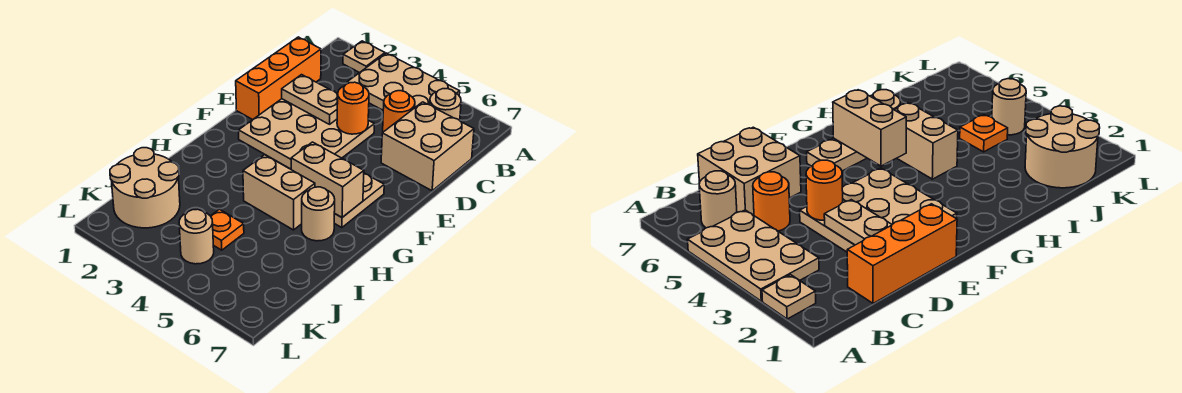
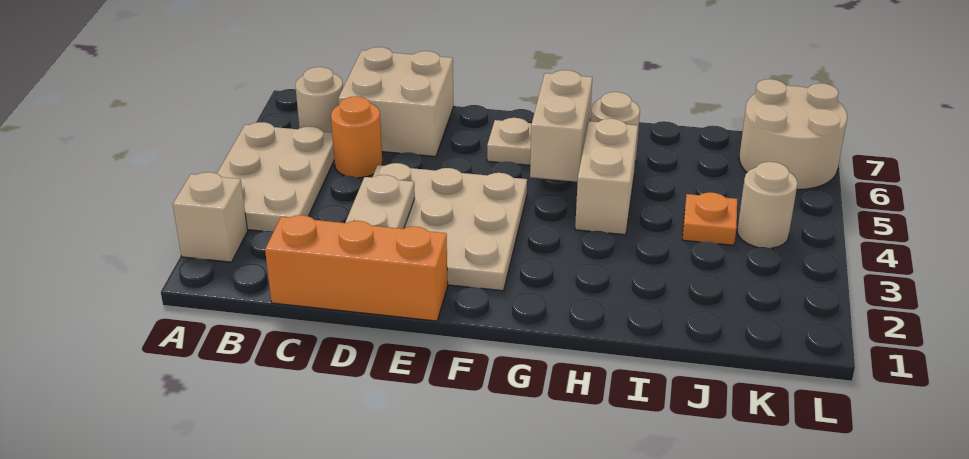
tan plate A2 level 1 -> tan brick A2 level 1
orange round brick D4 level 2 -> none
tan round brick J1:K2 level 1 -> tan round brick K6:L7 level 1

